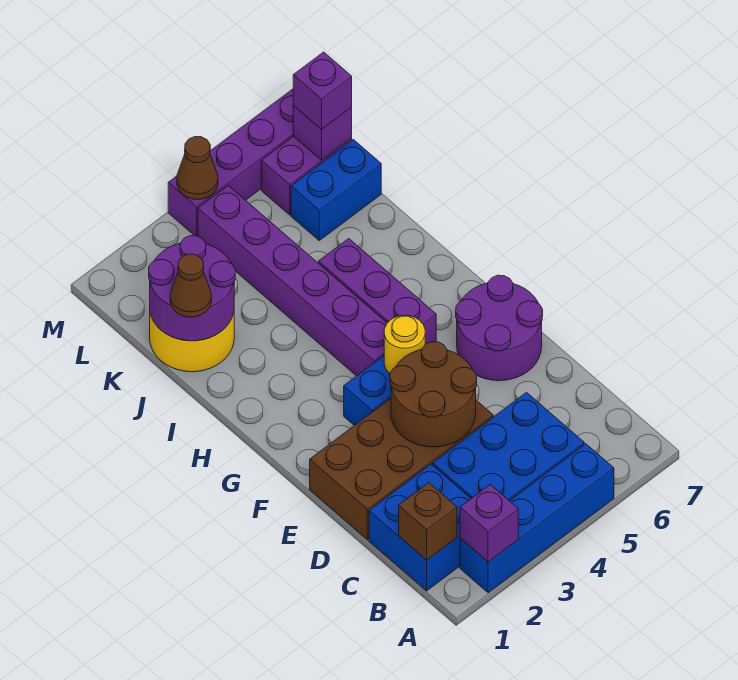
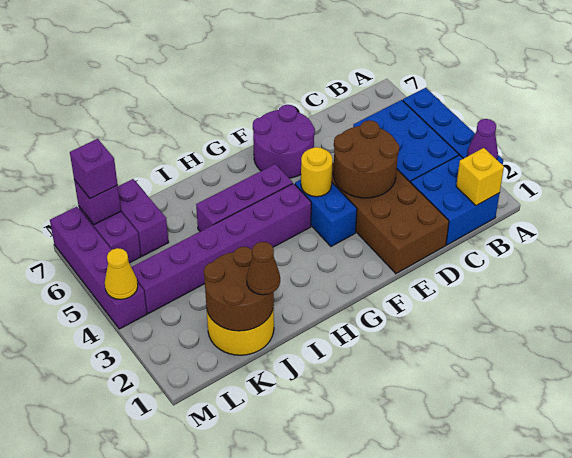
purple brick A2 level 2 -> purple cone A2 level 2
brown brick B1 level 2 -> yellow brick B1 level 2
purple round brick J1:K2 level 2 -> brown round brick J1:K2 level 2
blue brick K6:K7 level 1 -> purple brick K6:K7 level 1
brown cone M4 level 2 -> yellow cone M4 level 2

